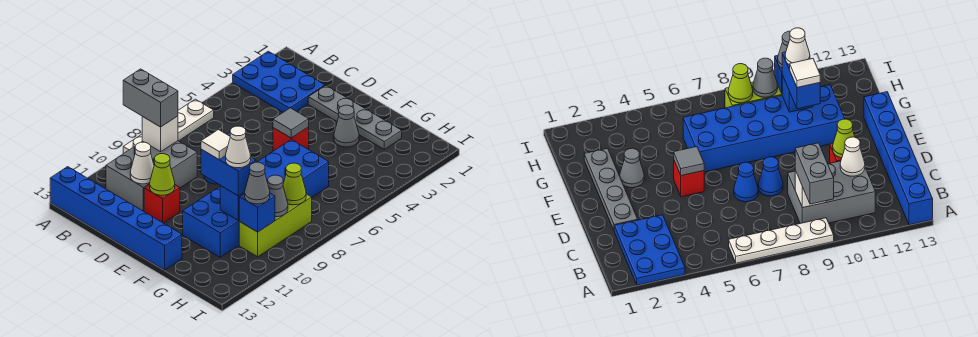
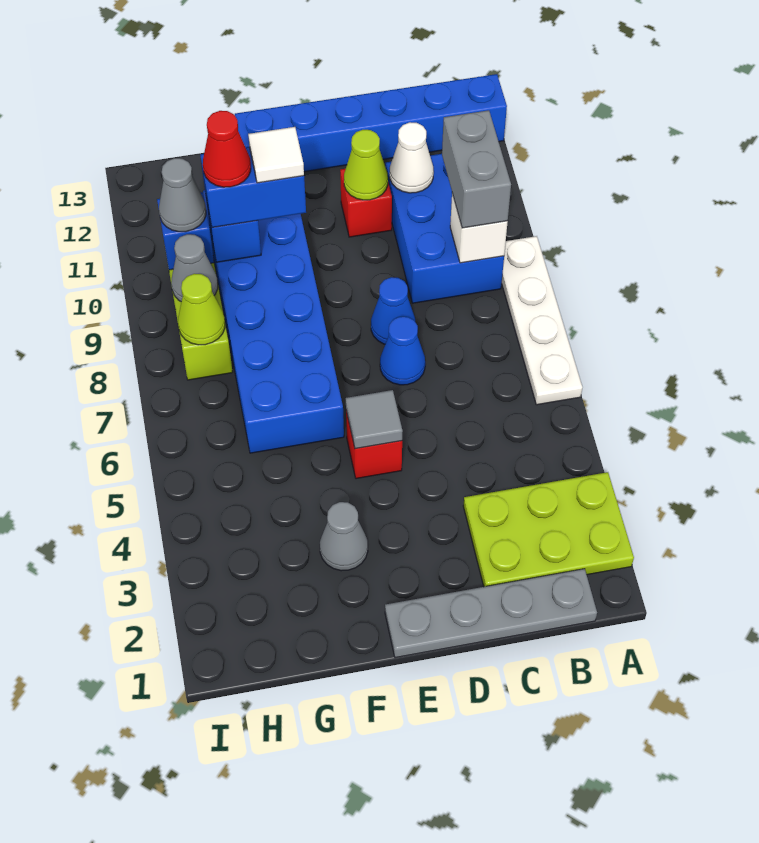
blue plate A2:C3 level 1 -> lime plate A2:C3 level 1
grey brick A9:B9 level 3 -> grey brick B9:B10 level 3
grey brick B9:C11 level 1 -> blue brick B9:C11 level 1
grey plate D2:G2 level 1 -> grey plate B1:E1 level 1
white cone G10 level 4 -> red cone G10 level 4

